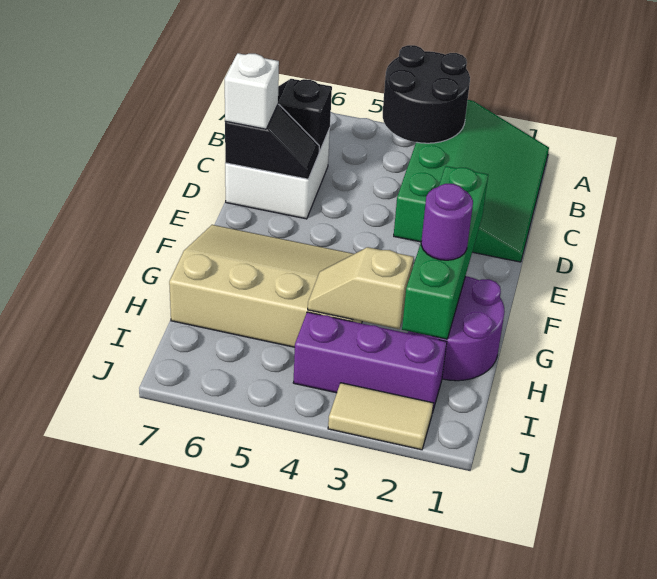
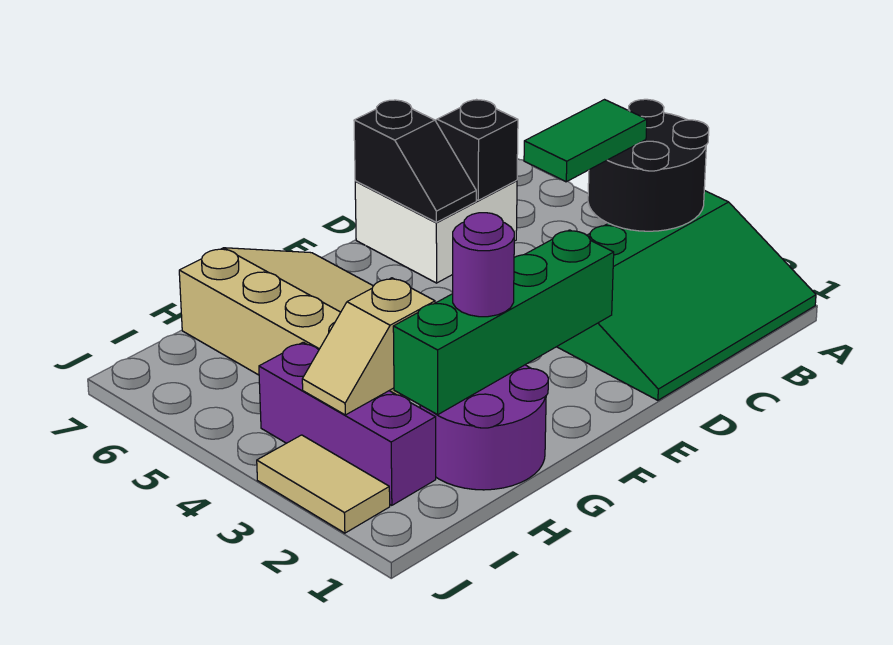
none -> green tile B4:C4 level 3
white brick D7 level 3 -> none
tan slope H3:H4 level 2 top 3 -> tan slope H3:I3 level 2 top H

